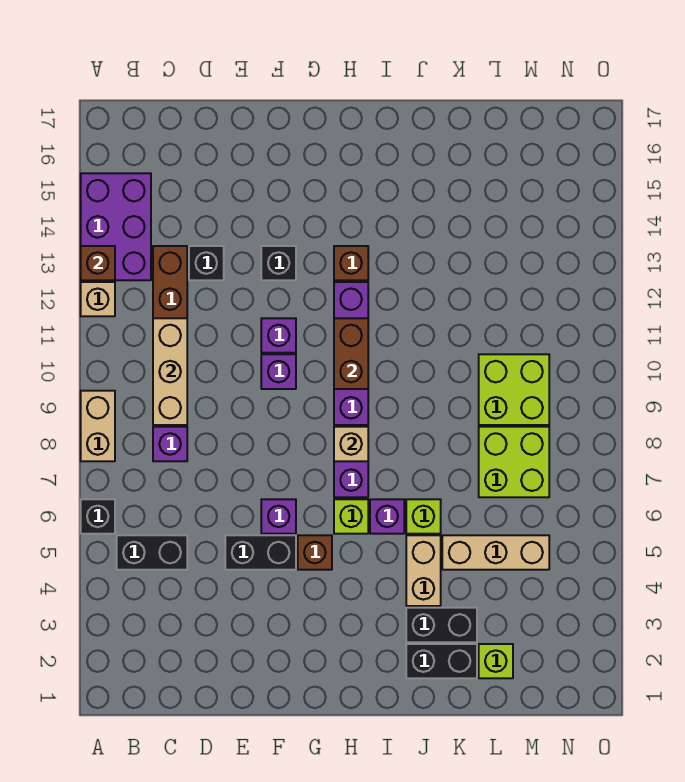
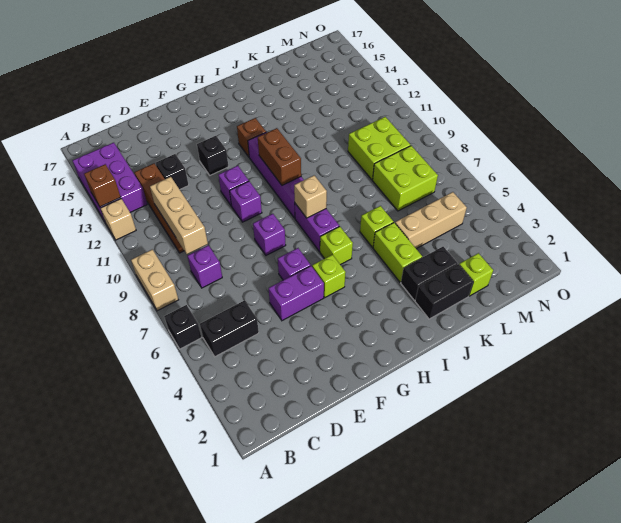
black brick E5:F5 level 1 -> purple brick E5:F5 level 1
brown brick G5 level 1 -> lime brick G5 level 1
purple brick I6 level 1 -> purple brick F8 level 1
tan brick J4:J5 level 1 -> lime brick J4:J5 level 1

